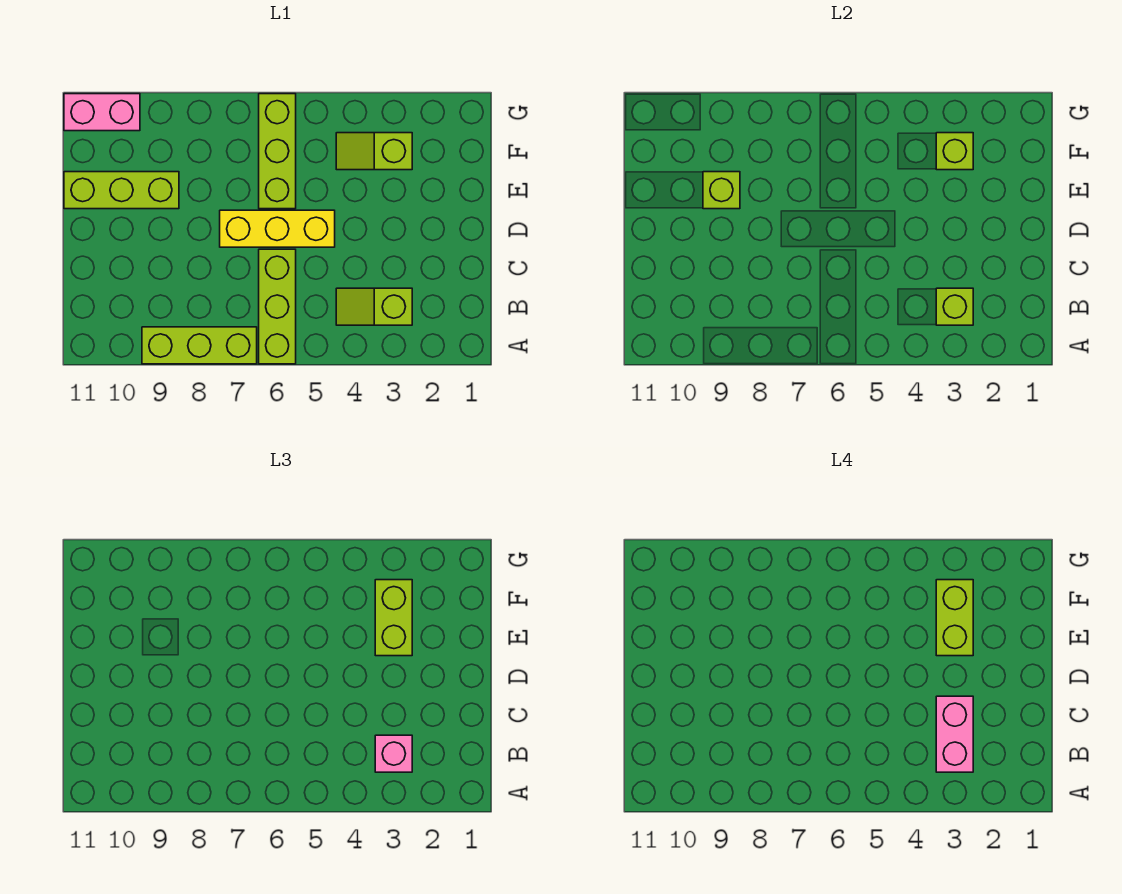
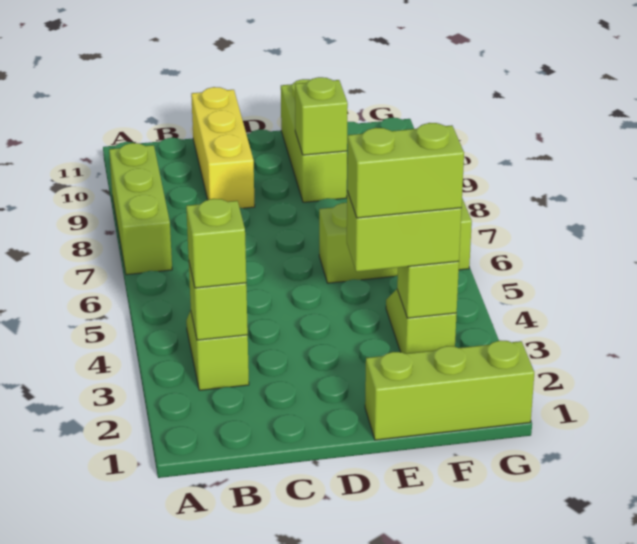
lime brick A6:C6 level 1 -> lime brick E1:G1 level 1
pink brick B3 level 3 -> lime brick B3 level 3
pink brick B3:C3 level 4 -> none
yellow brick D5:D7 level 1 -> yellow brick C9:C11 level 1
pink brick G10:G11 level 1 -> none

